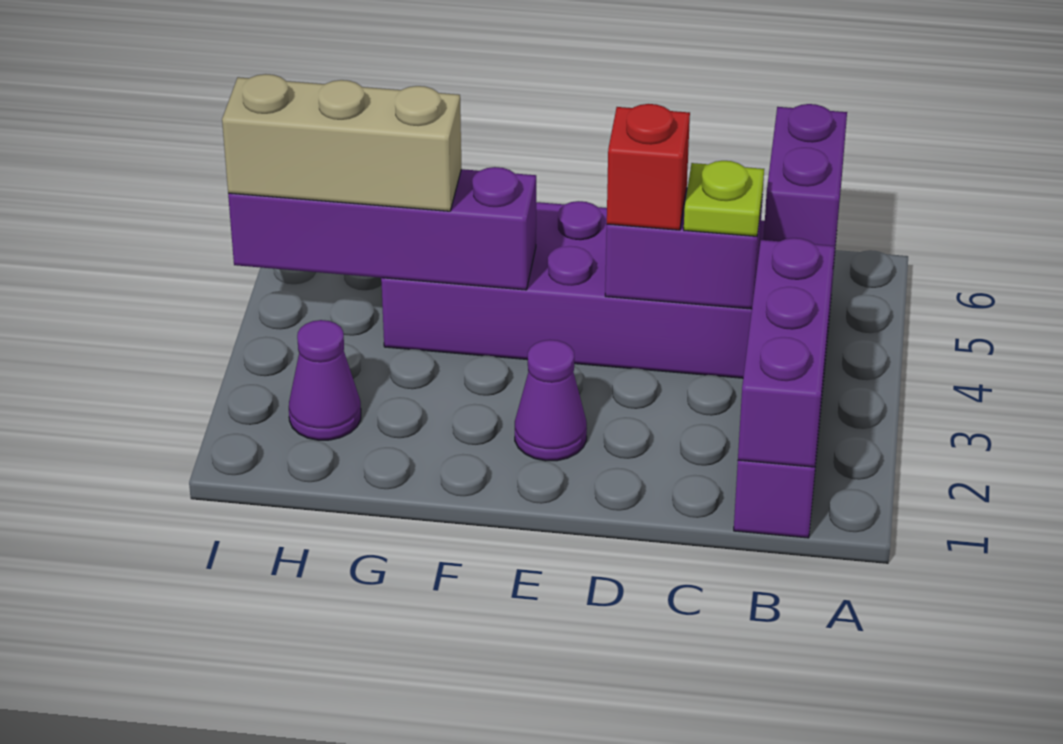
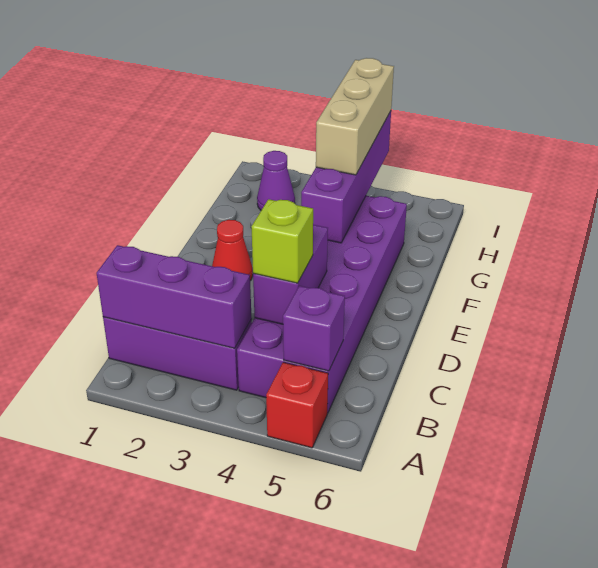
purple brick B5:B6 level 2 -> purple brick B5 level 2
lime plate C4 level 3 -> lime brick C4 level 3
red brick D4 level 3 -> red brick A5 level 1
purple cone E2 level 1 -> red cone E2 level 1

